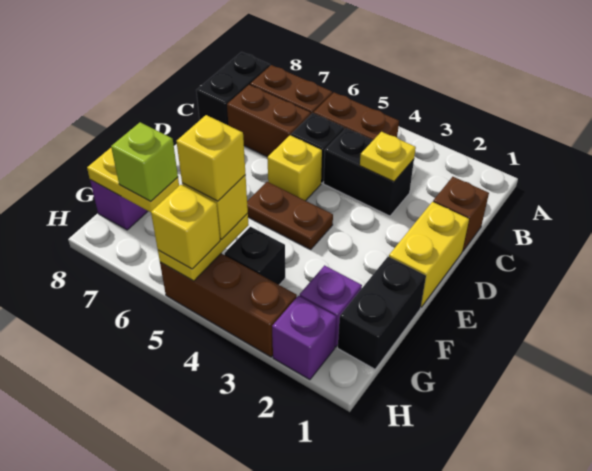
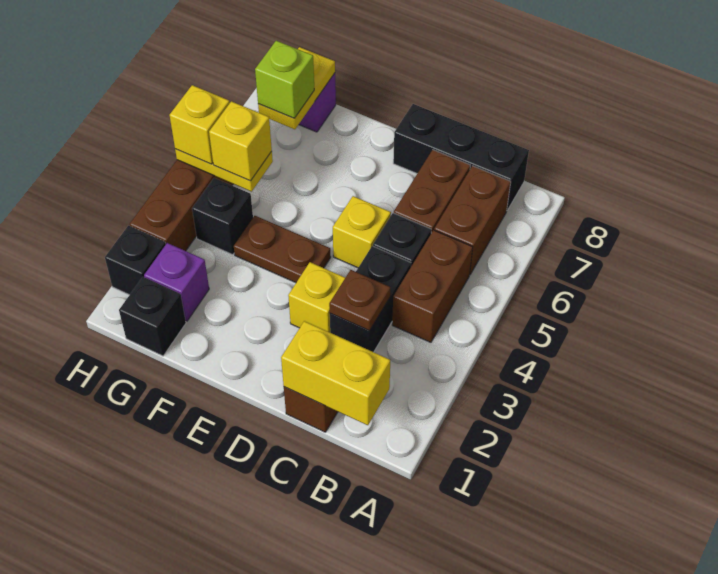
black brick B8:C8 level 1 -> black brick B8:D8 level 1
yellow plate C3 level 2 -> brown plate C3 level 2
yellow brick D1:E1 level 1 -> yellow brick B1:C1 level 2
brown plate E4:E5 level 1 -> brown plate E4:F4 level 1
black brick F1:G1 level 1 -> black brick G1 level 1
yellow brick G5 level 4 -> yellow brick D3 level 1
purple brick H2 level 1 -> black brick H2 level 1

